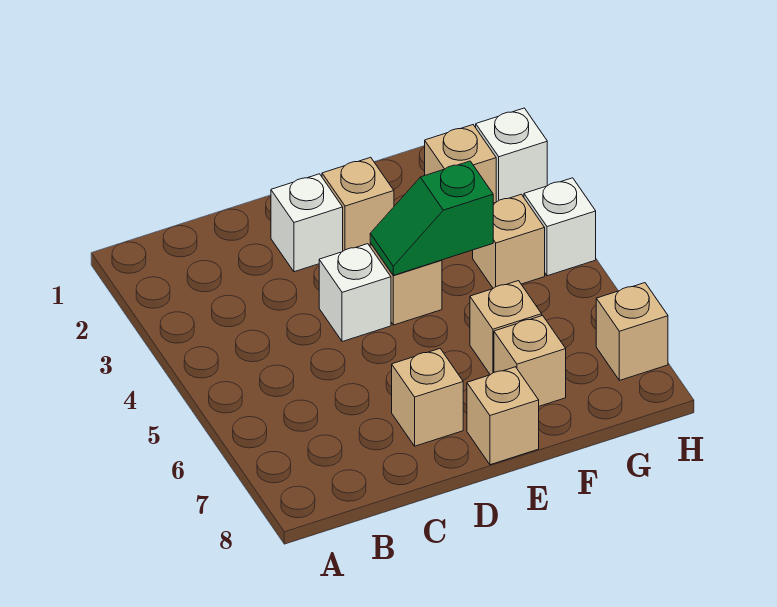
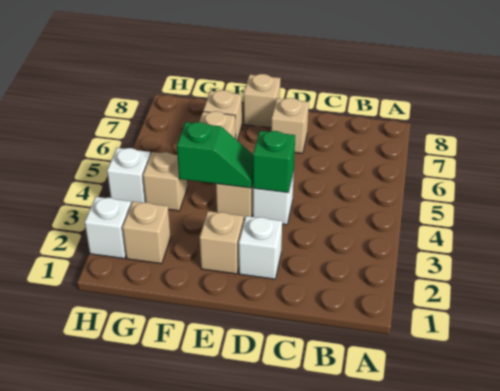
none -> green brick D4 level 2
tan brick H7 level 1 -> none

